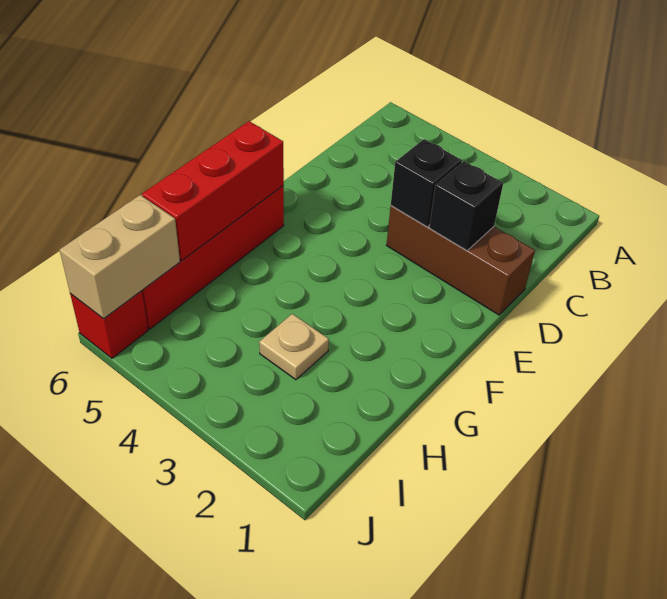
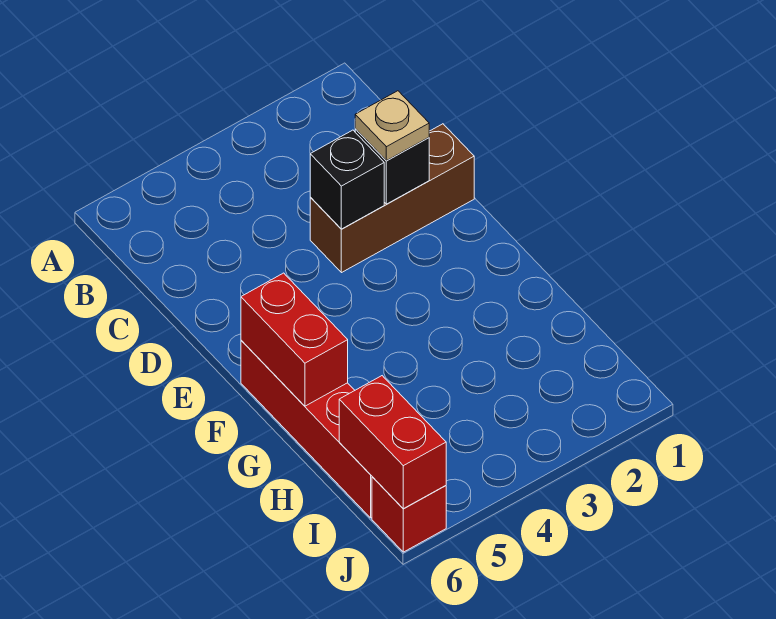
red brick F6:H6 level 2 -> red brick F6:G6 level 2
tan plate H3 level 1 -> tan plate D2 level 3
tan brick I6:J6 level 2 -> red brick I6:J6 level 2

